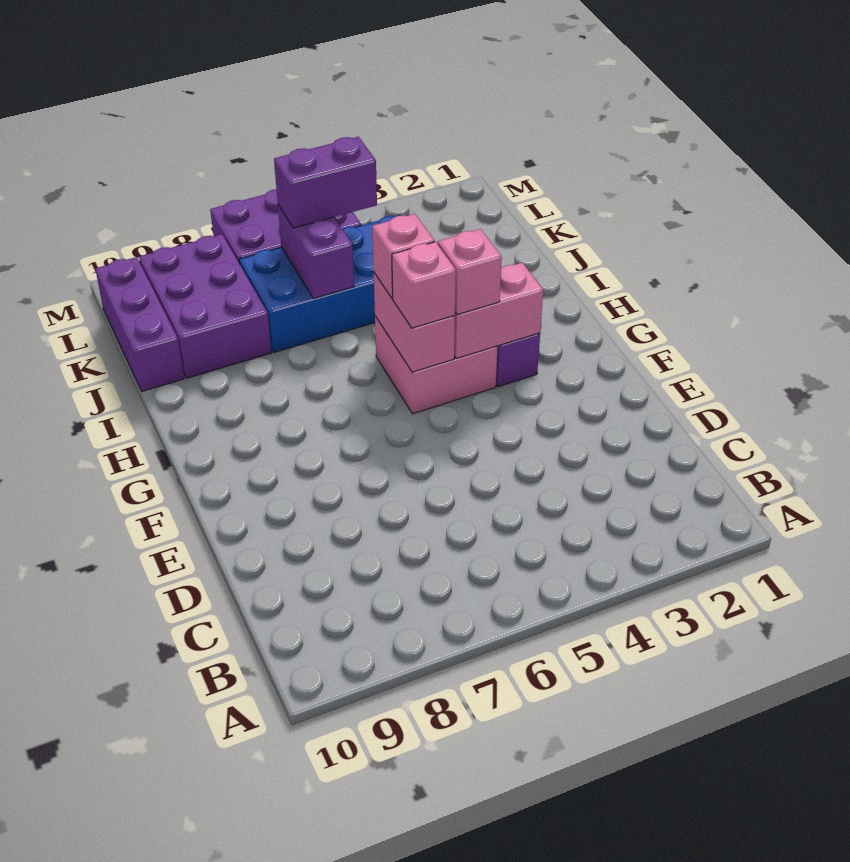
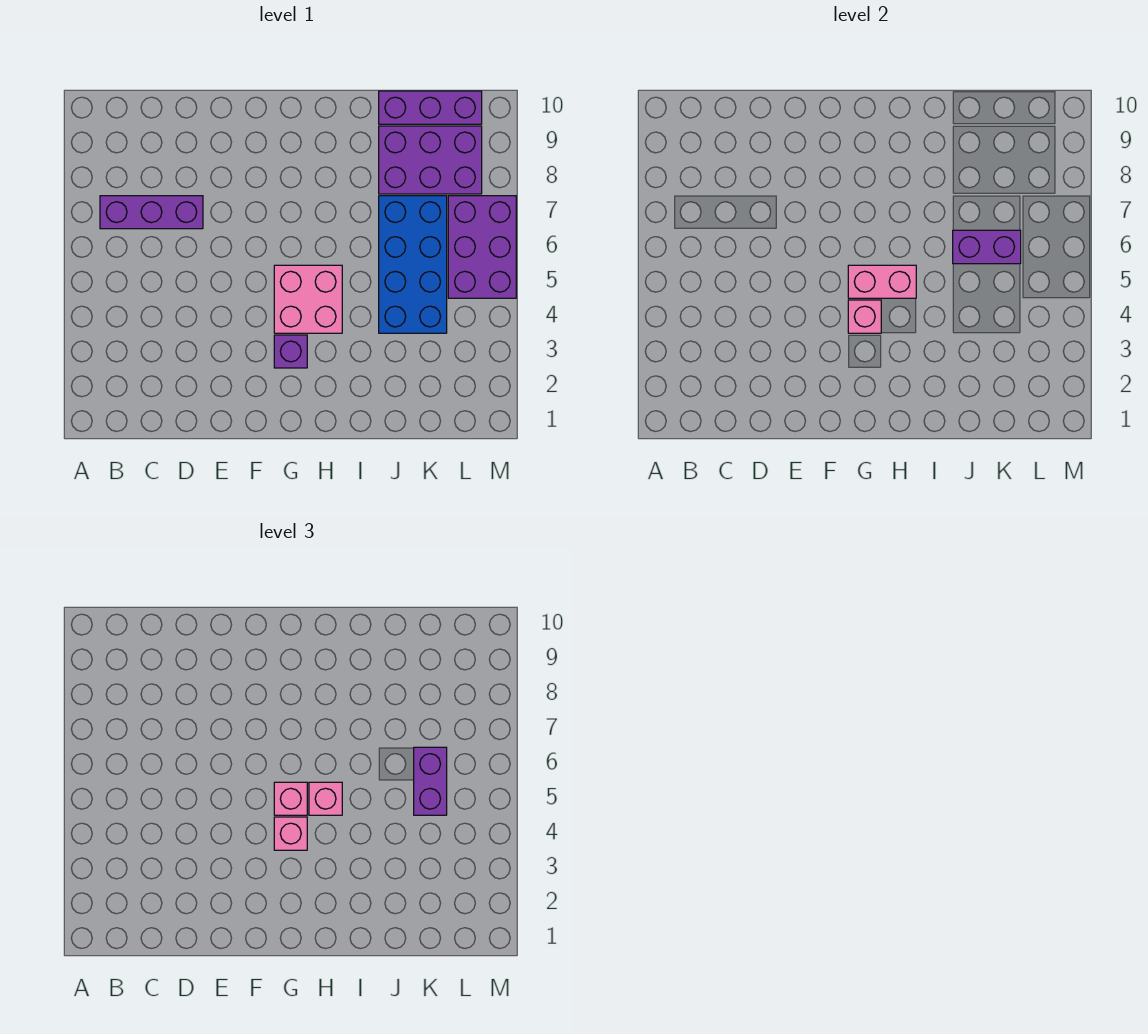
none -> purple brick B7:D7 level 1
pink brick G3:G4 level 2 -> pink brick G4 level 2

